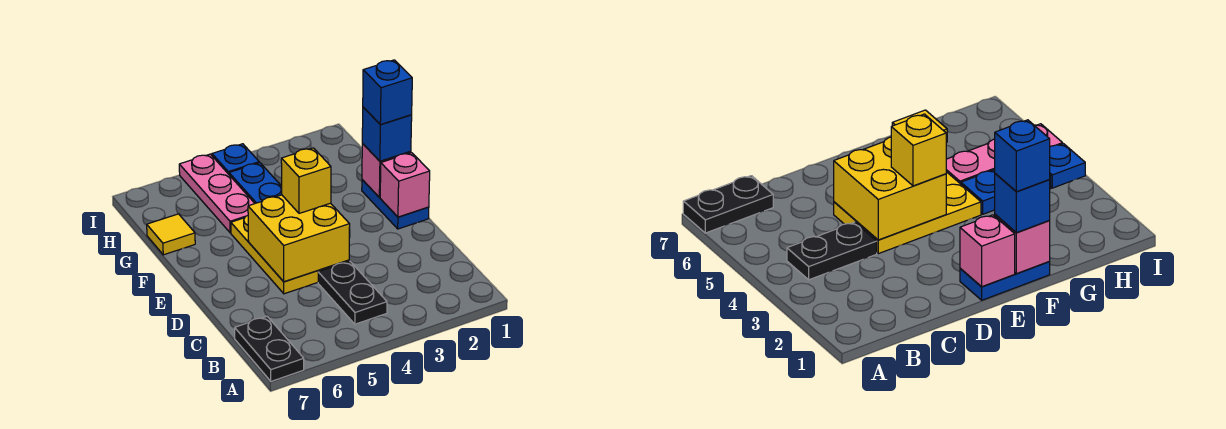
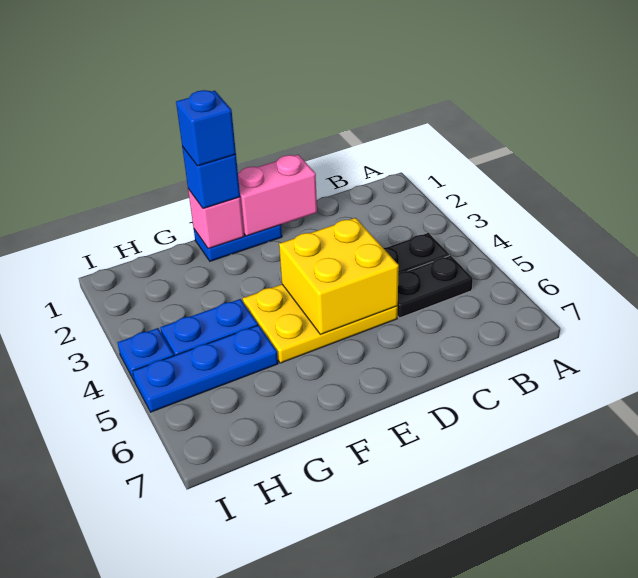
black plate A7:B7 level 1 -> black plate B5:C5 level 1
pink brick E1 level 2 -> pink brick D1:E1 level 2
yellow brick E4 level 3 -> none
pink plate G5:I5 level 1 -> blue plate G5:I5 level 1
yellow tile G7 level 1 -> none

